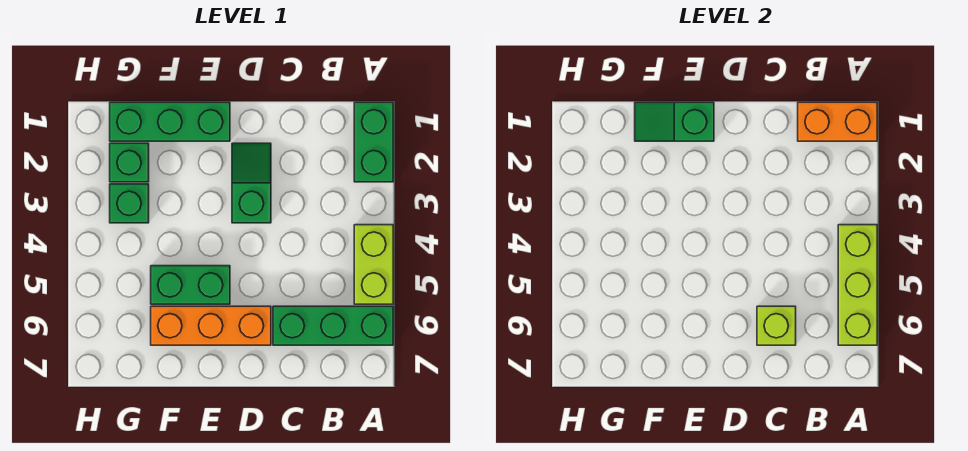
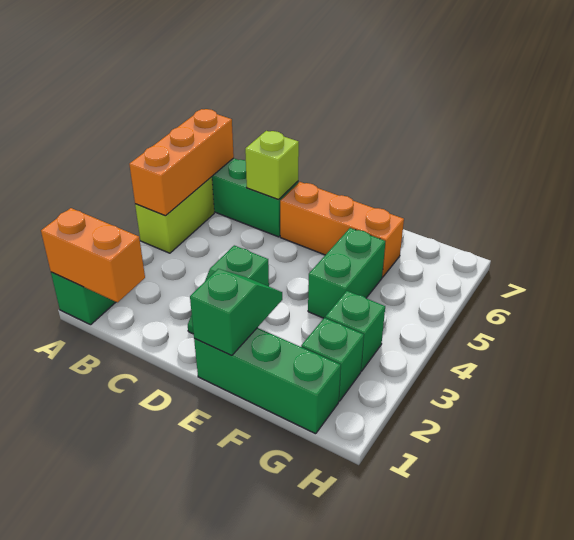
lime brick A4:A6 level 2 -> orange brick A4:A6 level 2
green slope E1:F1 level 2 top E -> green slope E1:E2 level 2 top 1
green brick E5:F5 level 1 -> green brick F4:F5 level 1

